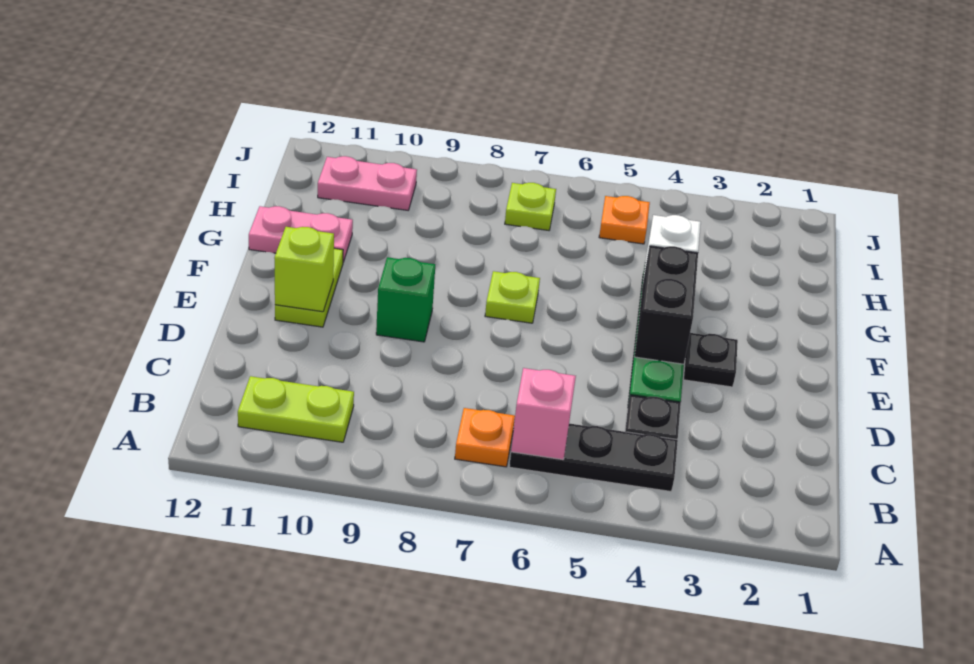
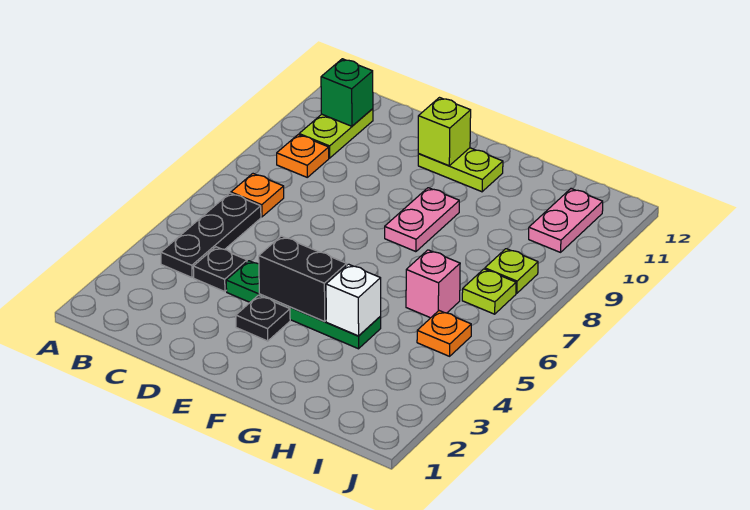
pink brick B6 level 2 -> pink brick H6 level 1
none -> orange plate B9 level 1
green brick E9 level 1 -> green brick B11 level 2
lime plate F7 level 1 -> lime plate I8 level 1
pink plate G11:G12 level 1 -> pink plate F8:F9 level 1

